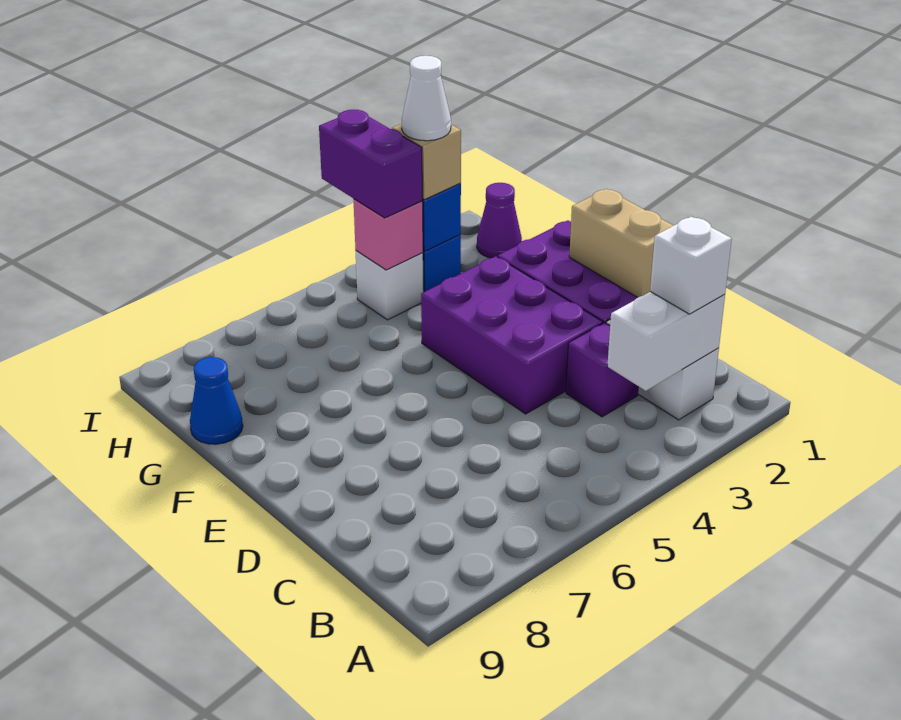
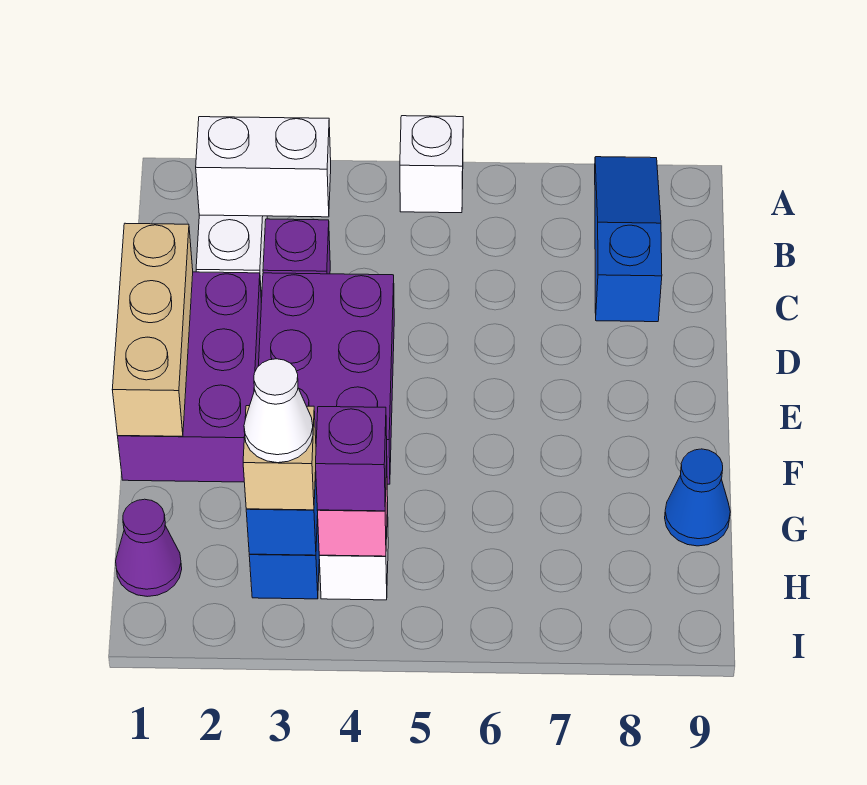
none -> blue slope A8:C8 level 1 top C
white brick B2 level 3 -> white brick A5 level 1
tan brick D1:E1 level 2 -> tan brick D1:F1 level 2
purple brick H4:I4 level 3 -> purple brick H4 level 3

